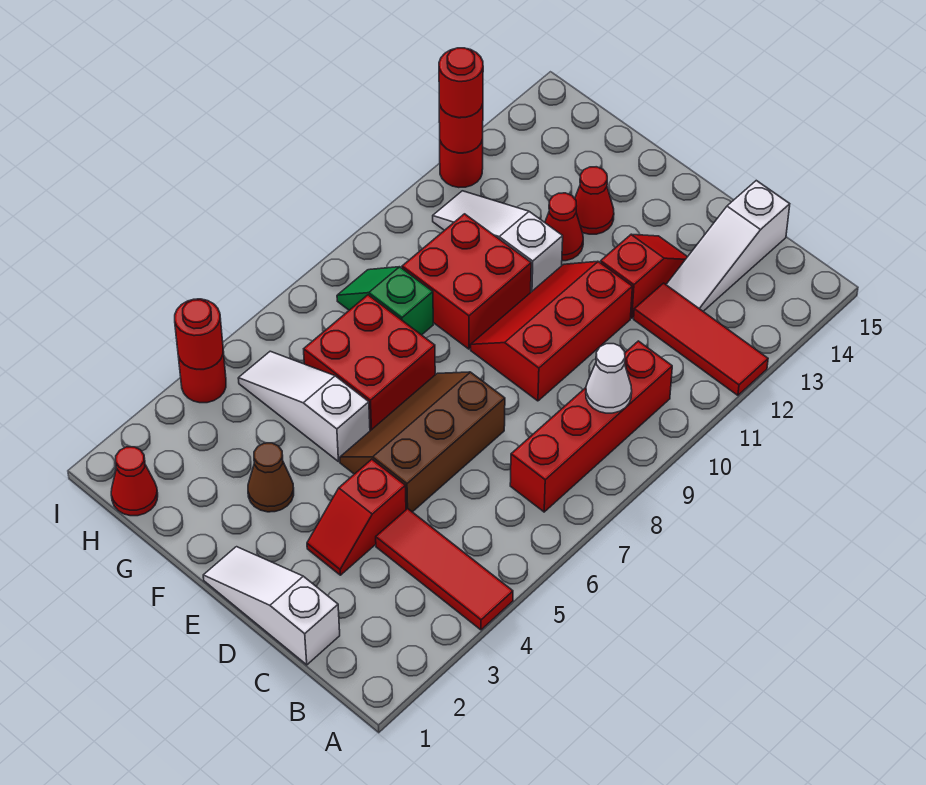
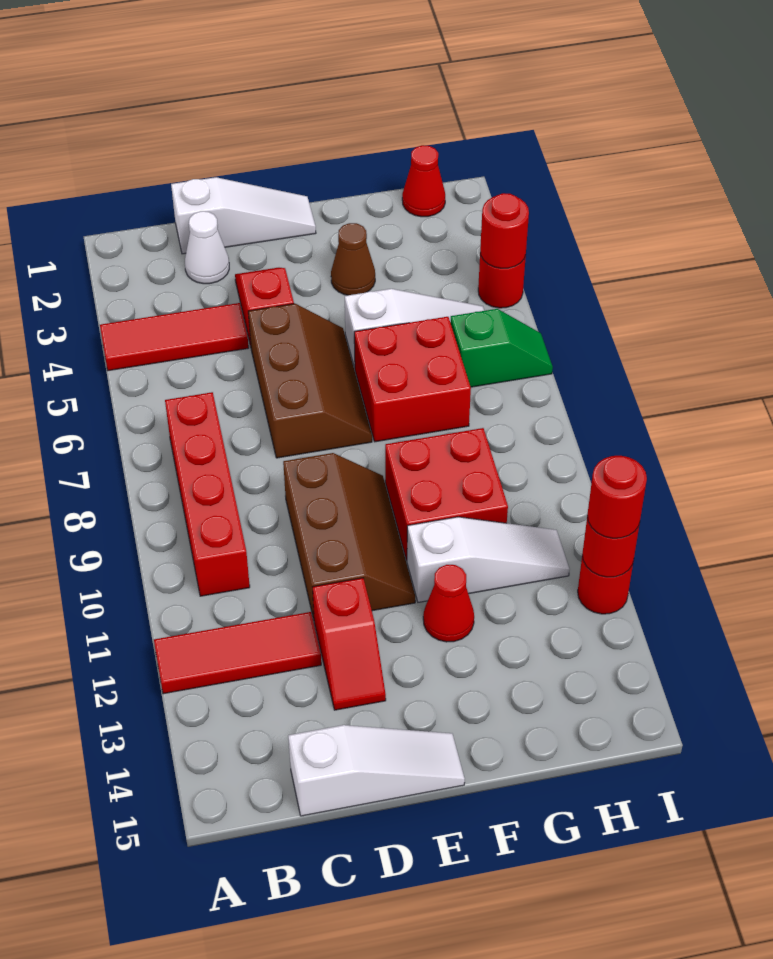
white cone B9 level 2 -> white cone C2 level 1
white slope C13:C15 level 1 top 15 -> white slope C15:E15 level 1 top C
red slope D9:E11 level 1 top D -> brown slope D9:E11 level 1 top D
red cone F13 level 1 -> none
green slope G8:H8 level 1 top G -> green slope H6:I6 level 1 top H

